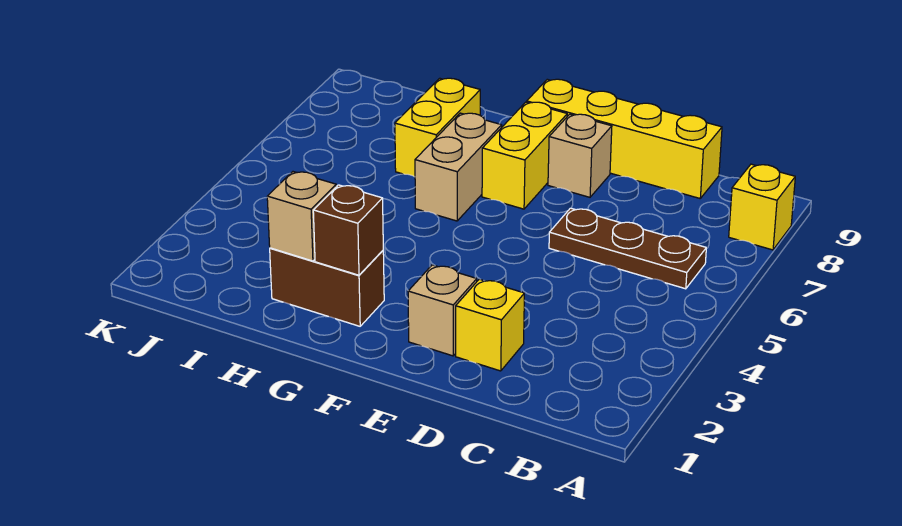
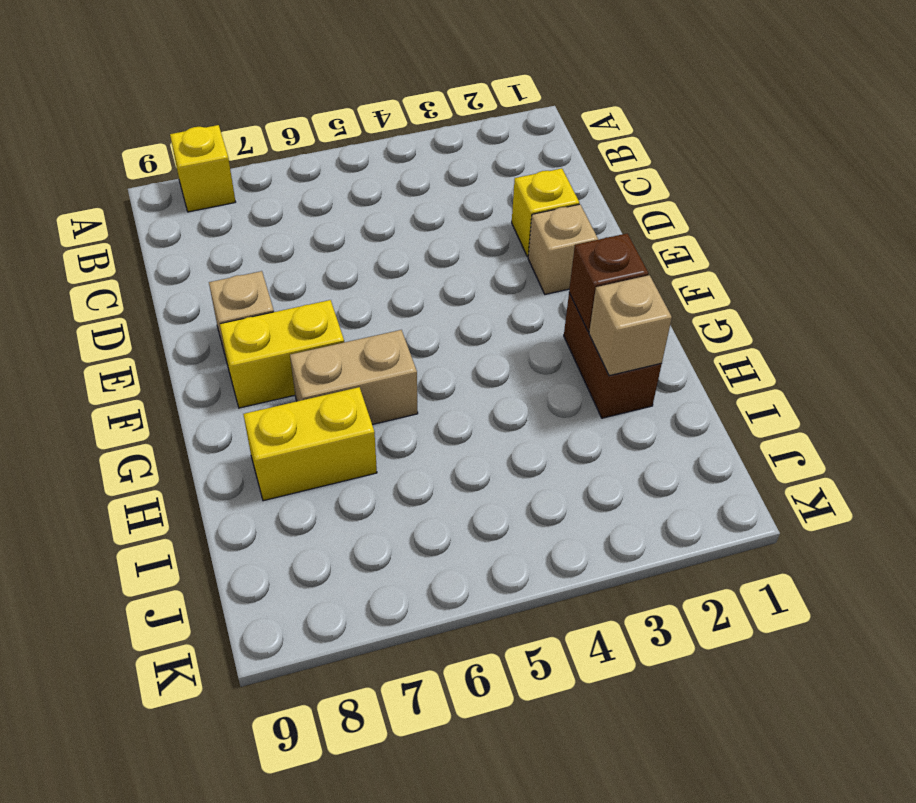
brown plate B6:D6 level 1 -> none
yellow brick C9:F9 level 1 -> none

